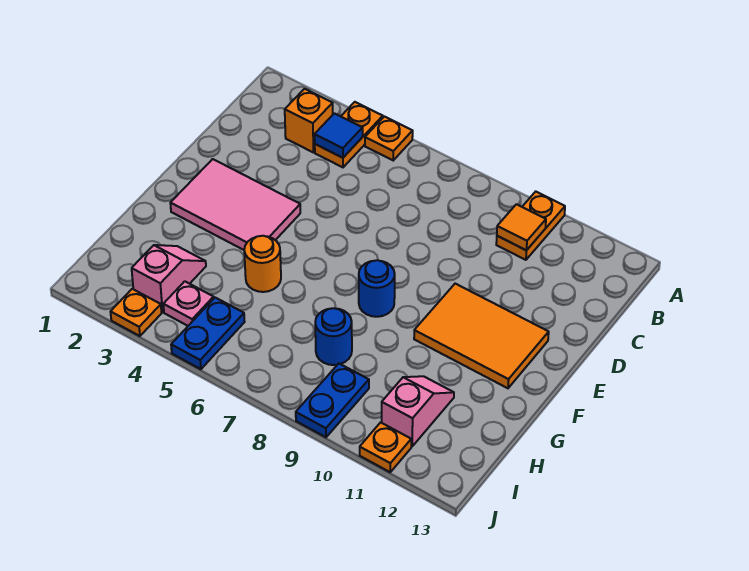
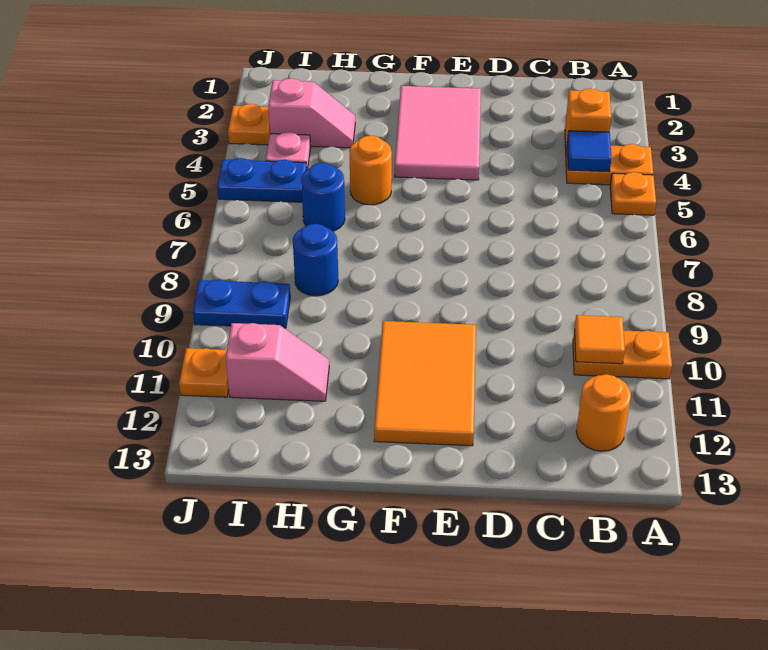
none -> orange round brick B12 level 1
blue round brick F8 level 1 -> blue round brick H6 level 1

